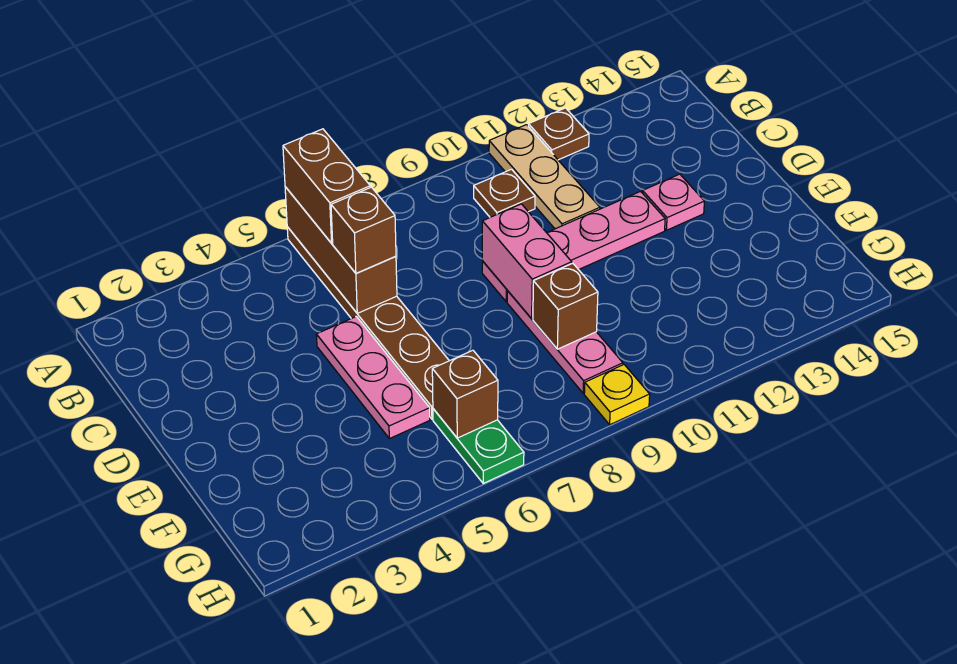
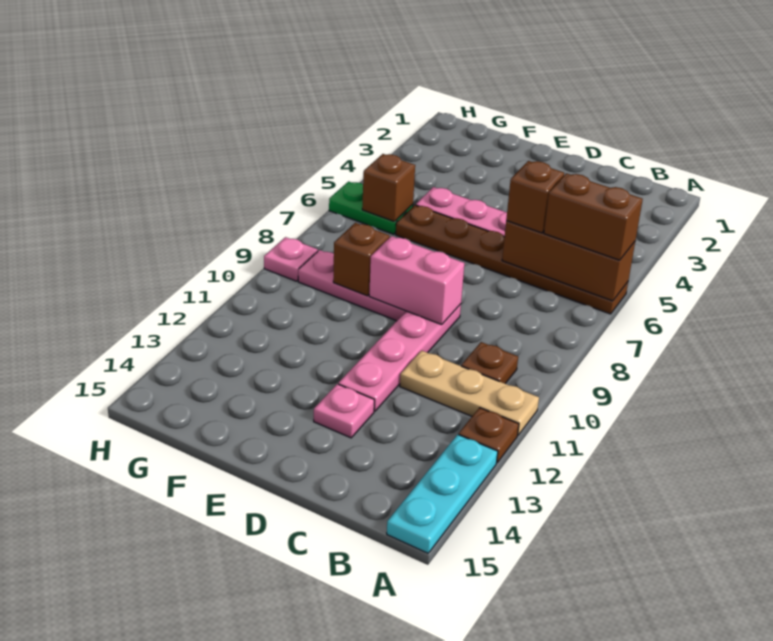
none -> cyan plate A13:A15 level 1
yellow plate H9 level 1 -> pink plate H9 level 1

